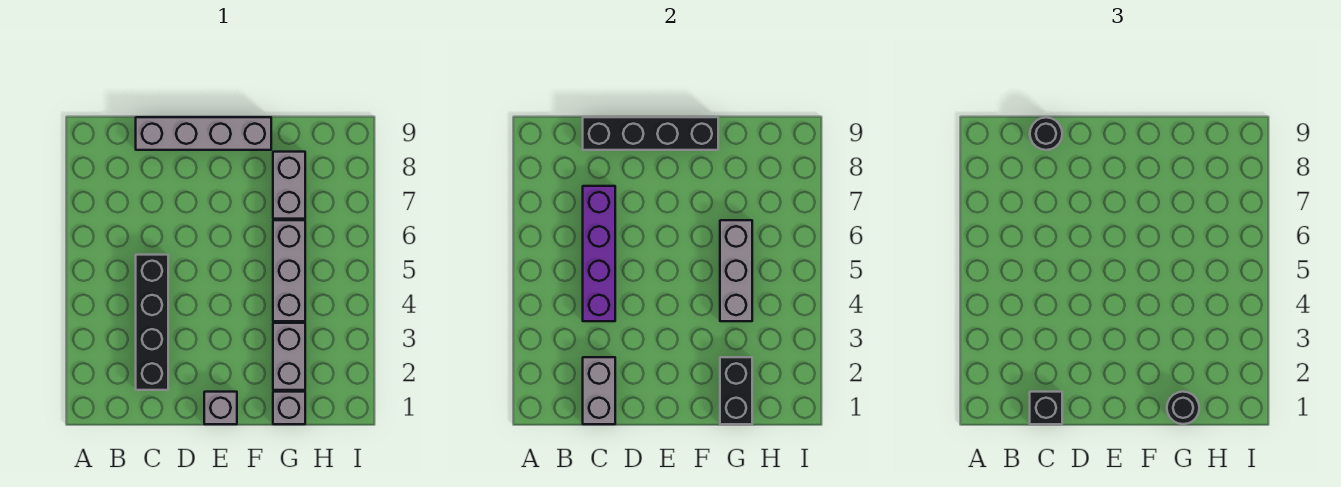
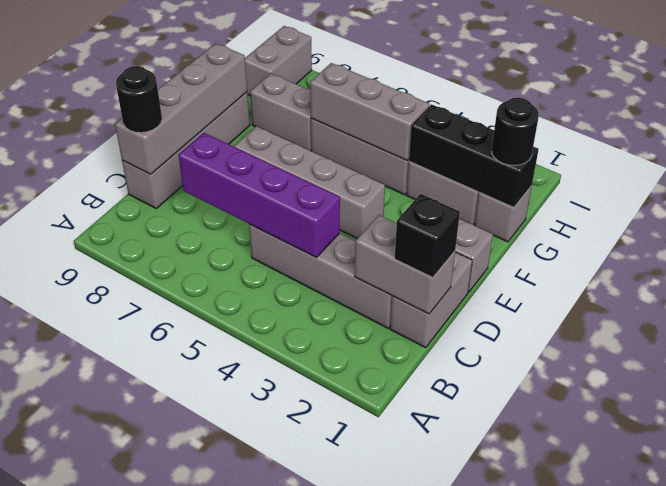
none -> grey brick C1:D1 level 1
black brick C2:C5 level 1 -> grey brick C2:C5 level 1
black brick C9:F9 level 2 -> grey brick C9:F9 level 2
none -> grey brick E4:E7 level 1
black brick G1:G2 level 2 -> black brick G1:G3 level 2
none -> grey brick H9:I9 level 1

